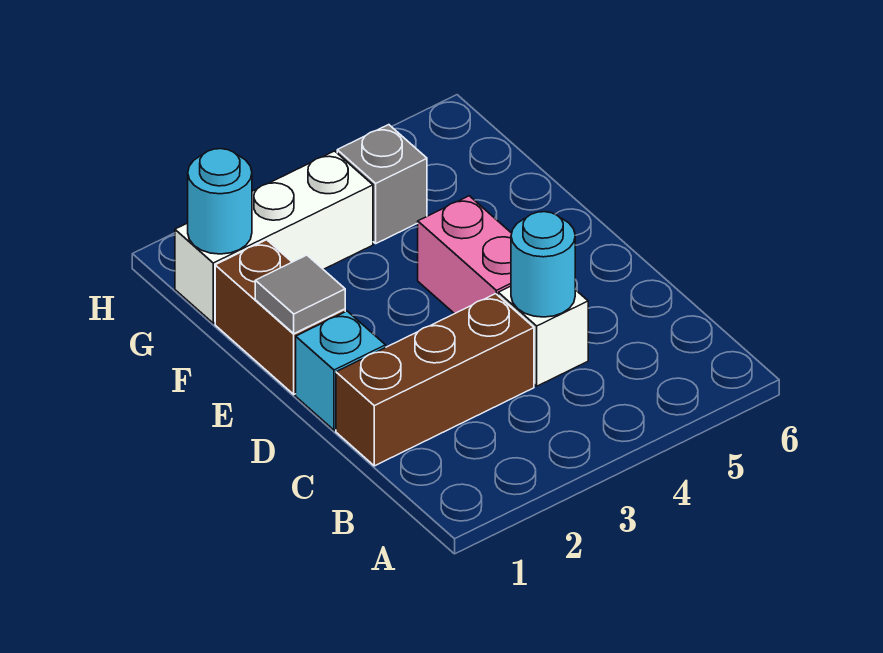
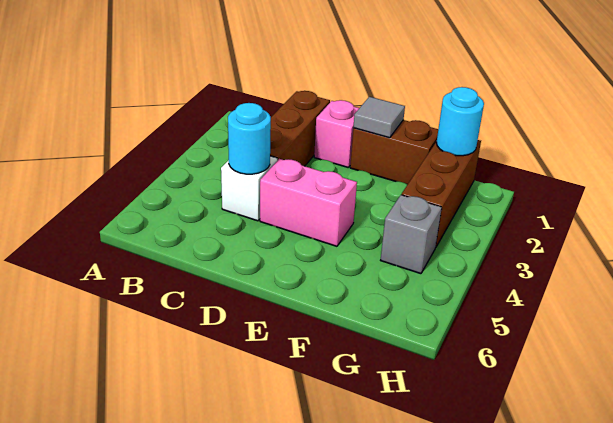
cyan brick D1 level 1 -> pink brick D1 level 1
white brick G1:G3 level 1 -> brown brick G1:G3 level 1

